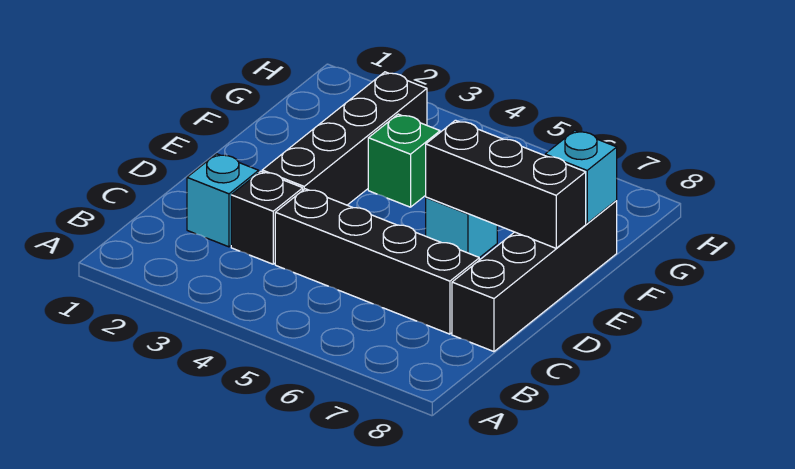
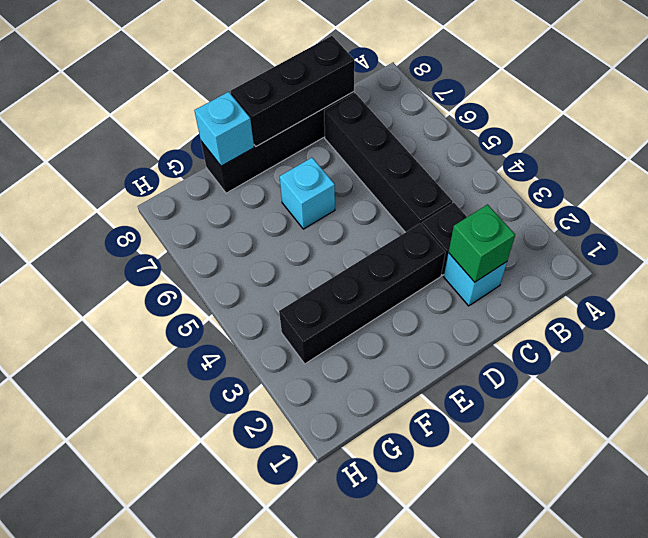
black brick E6:E8 level 2 -> black brick C8:E8 level 2
green brick F4 level 1 -> green brick C2 level 2

